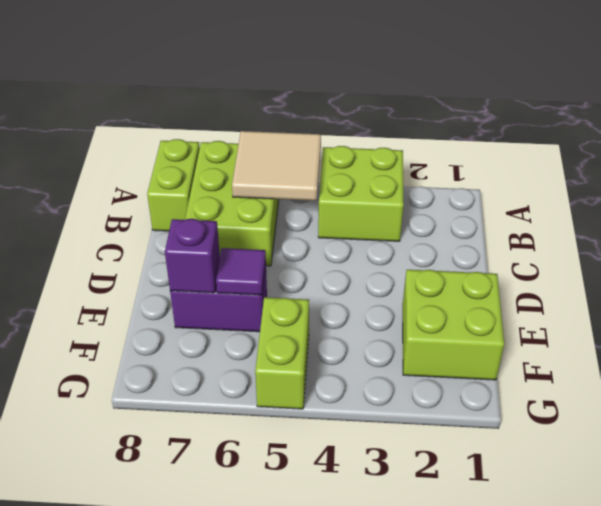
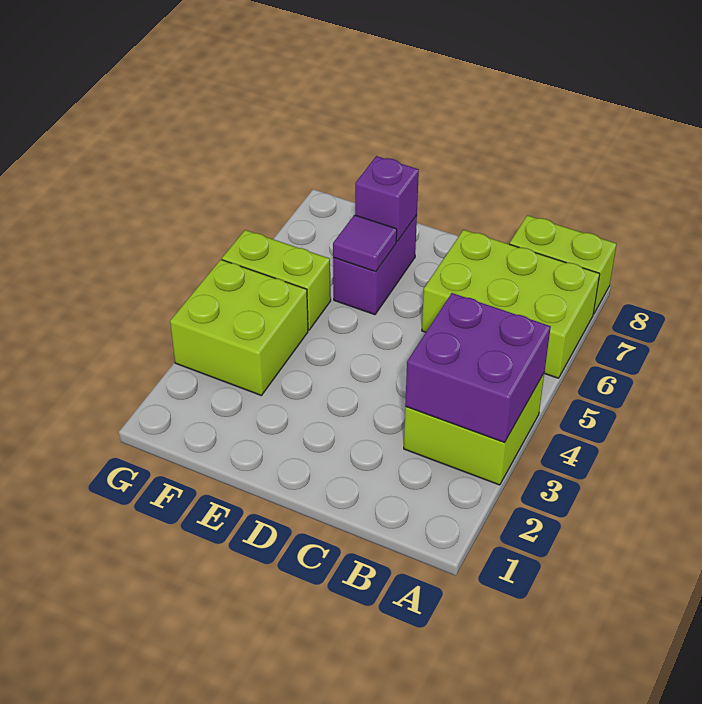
none -> purple brick A3:B4 level 2
tan tile A5:B6 level 2 -> none
lime brick E1:F2 level 1 -> lime brick F3:G4 level 1

